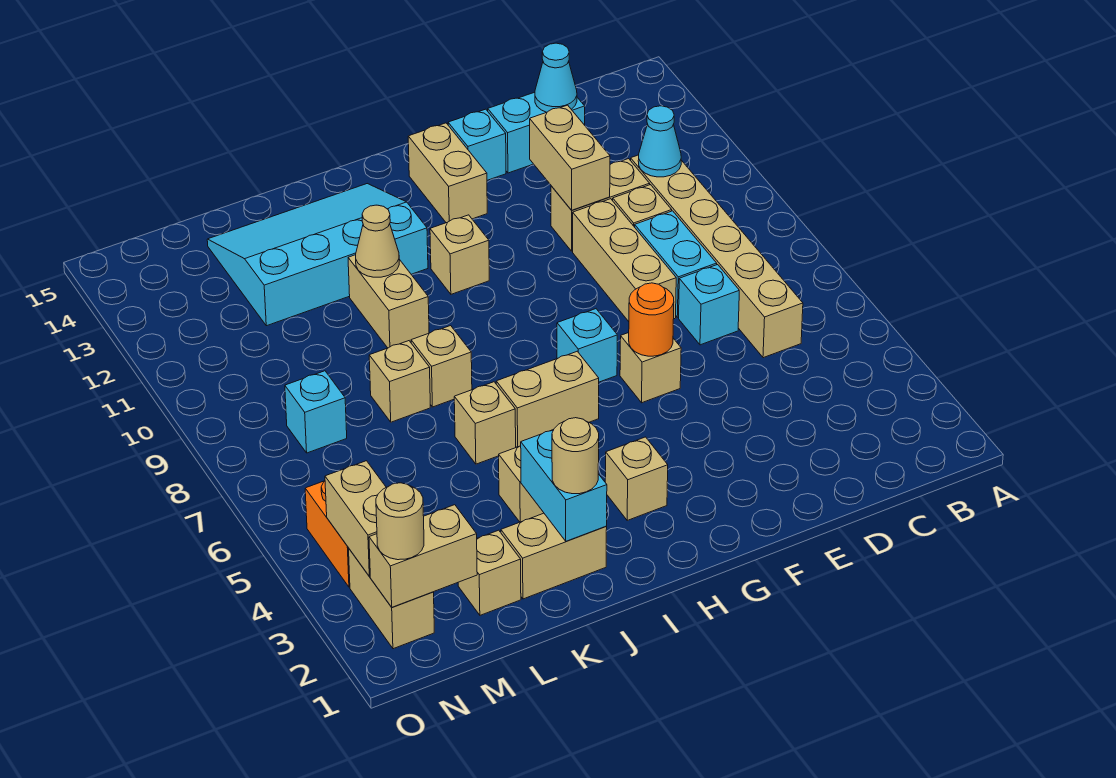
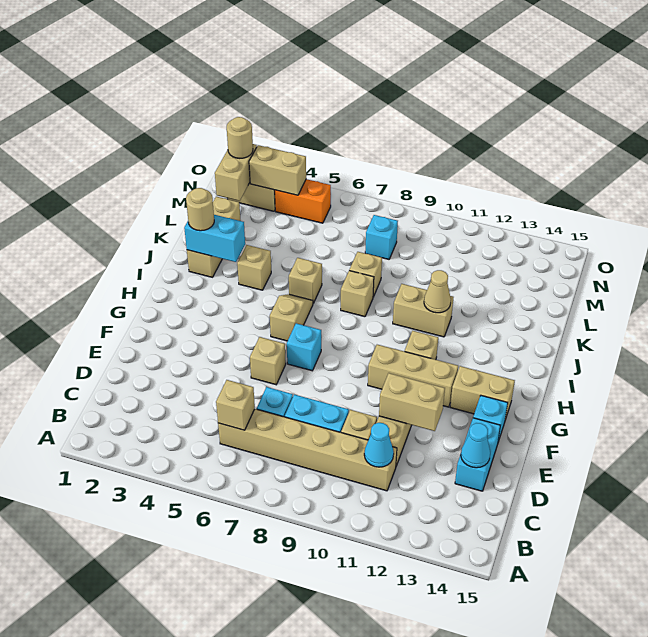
tan brick E8:E10 level 1 -> tan brick G10:G12 level 1
orange round brick F6 level 2 -> none
tan brick H3 level 1 -> tan brick C6 level 2
tan brick H6:I6 level 1 -> tan slope H6:I6 level 1 top H
cyan slope I12:L14 level 1 top 12 -> none

